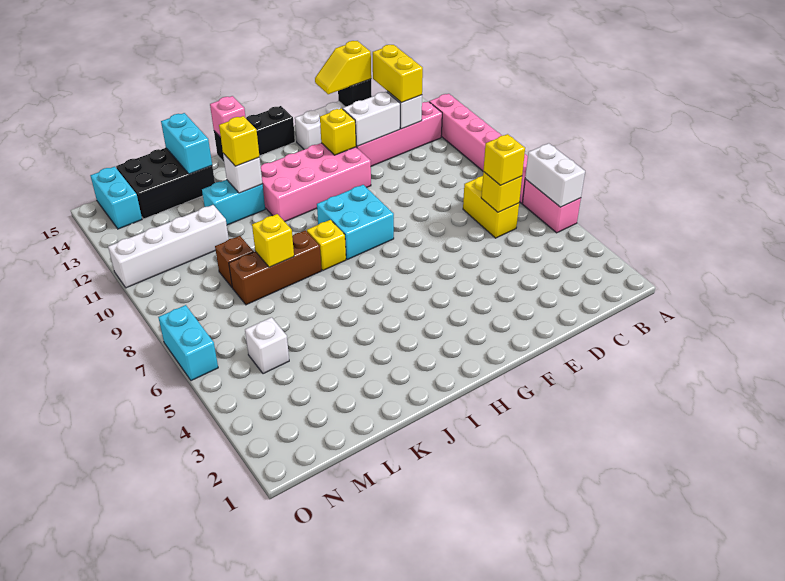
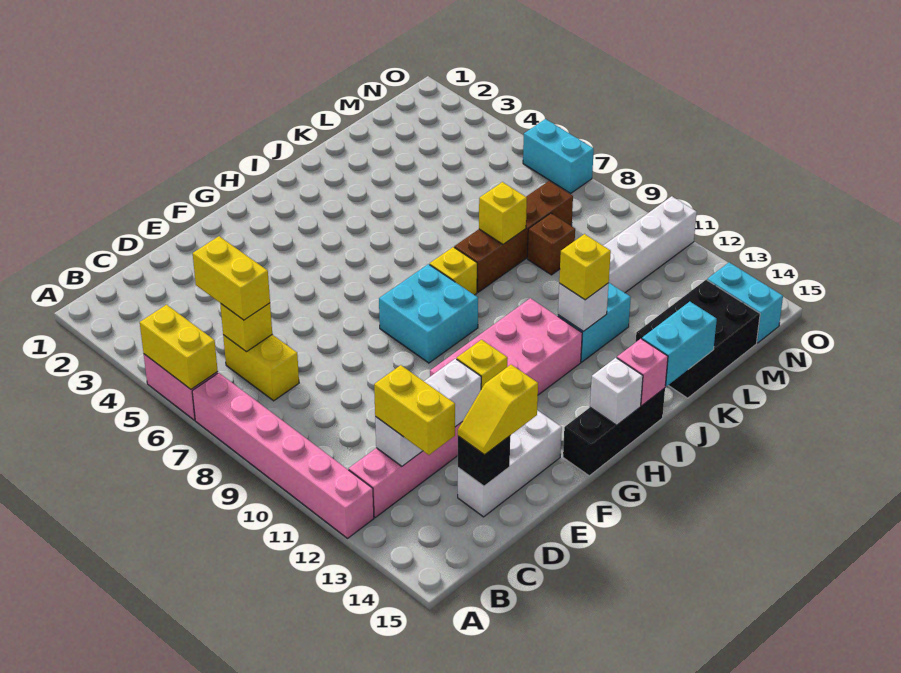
white brick A5:A6 level 2 -> yellow brick A5:A6 level 2
yellow brick C6 level 3 -> yellow brick C5:C6 level 3
yellow slope D14:E14 level 3 top D -> yellow slope D14:E14 level 3 top E
brown brick J8:L8 level 1 -> brown brick J8:M8 level 1
cyan brick K14:K15 level 2 -> cyan brick J15:K15 level 2
white brick M5 level 1 -> white brick H15 level 2

